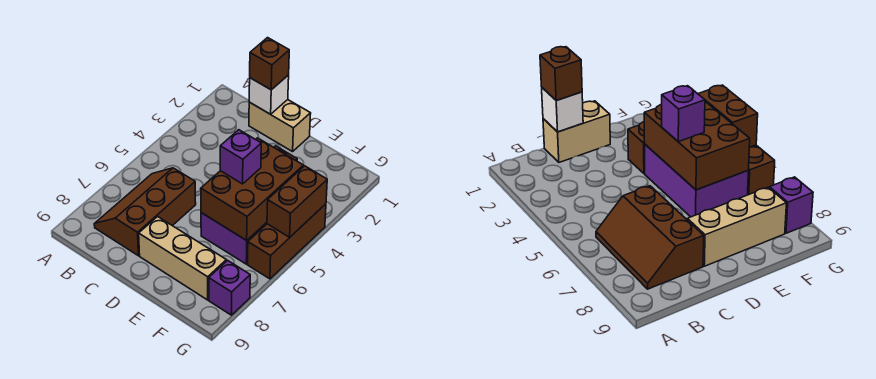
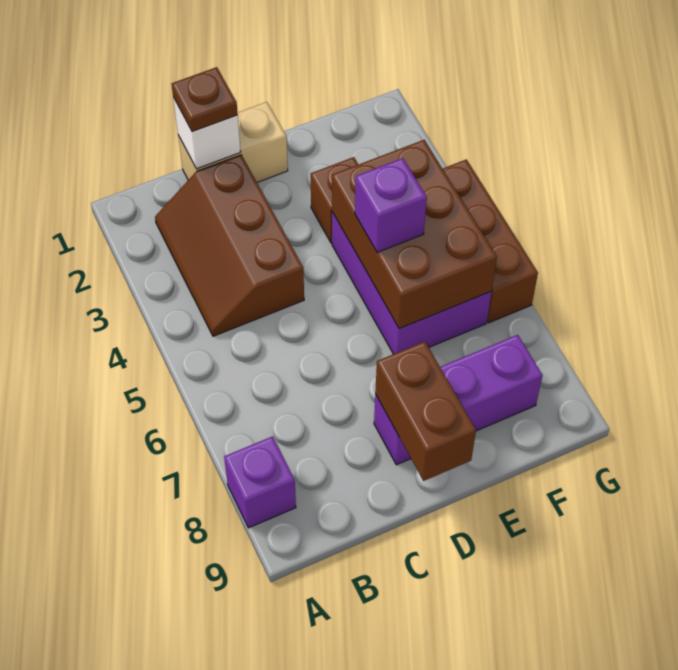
brown slope B6:C8 level 1 top C -> brown slope B2:C4 level 1 top C
brown brick C1 level 3 -> brown plate C1 level 3
tan brick D8:F8 level 1 -> purple brick D8:F8 level 1
brown brick G4:G5 level 2 -> brown brick D8:D9 level 2
purple brick G8 level 1 -> purple brick A8 level 1

